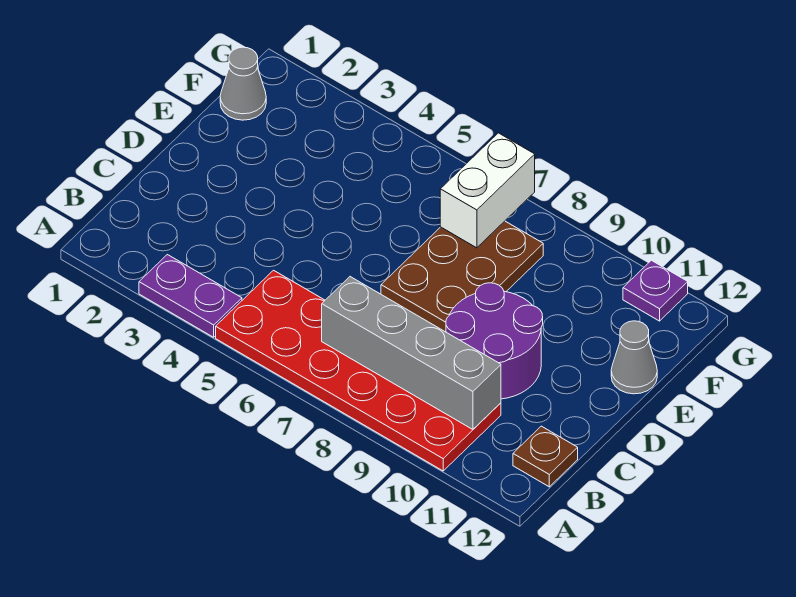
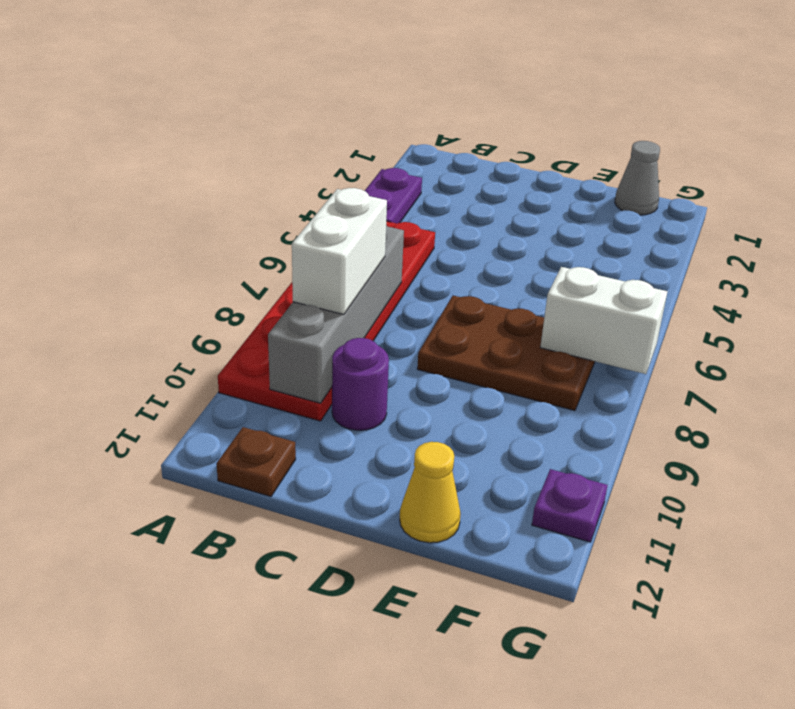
none -> white brick B8:B9 level 3
purple round brick C9:D10 level 1 -> purple round brick C10 level 1
grey cone E12 level 1 -> yellow cone E12 level 1

